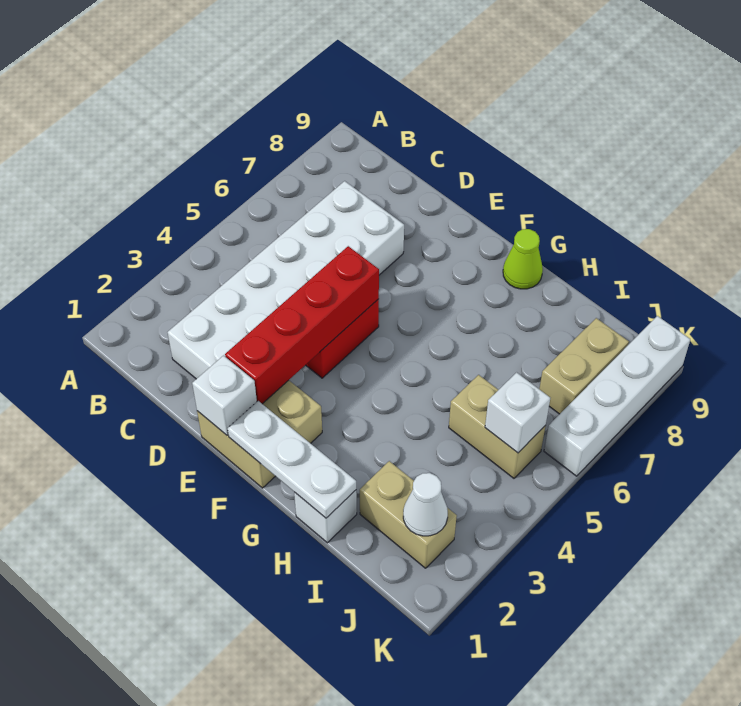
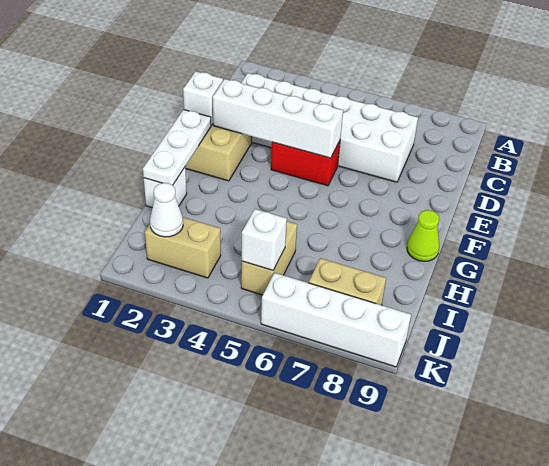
red brick E2:E5 level 2 -> white brick E2:E5 level 2
tan brick I2:J2 level 1 -> tan brick J2:J3 level 1

